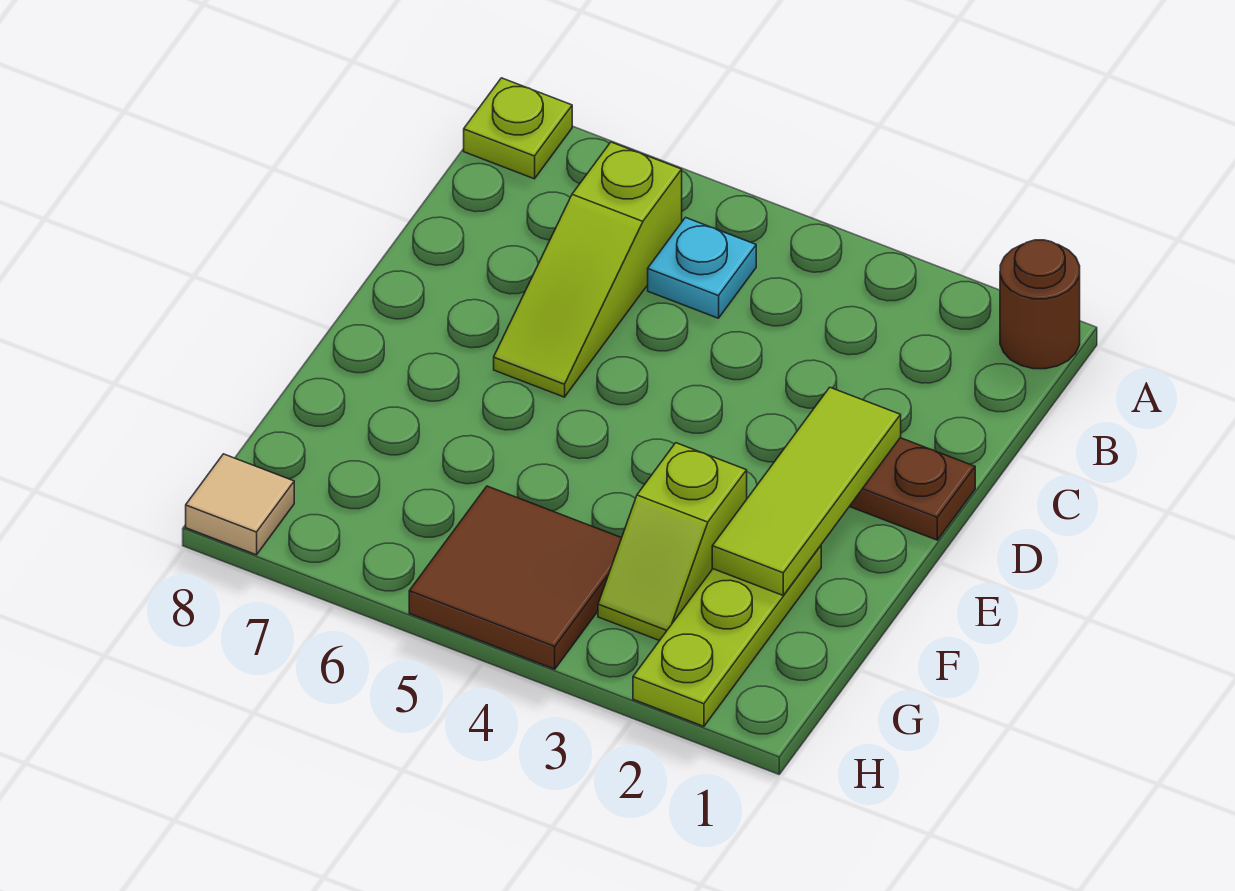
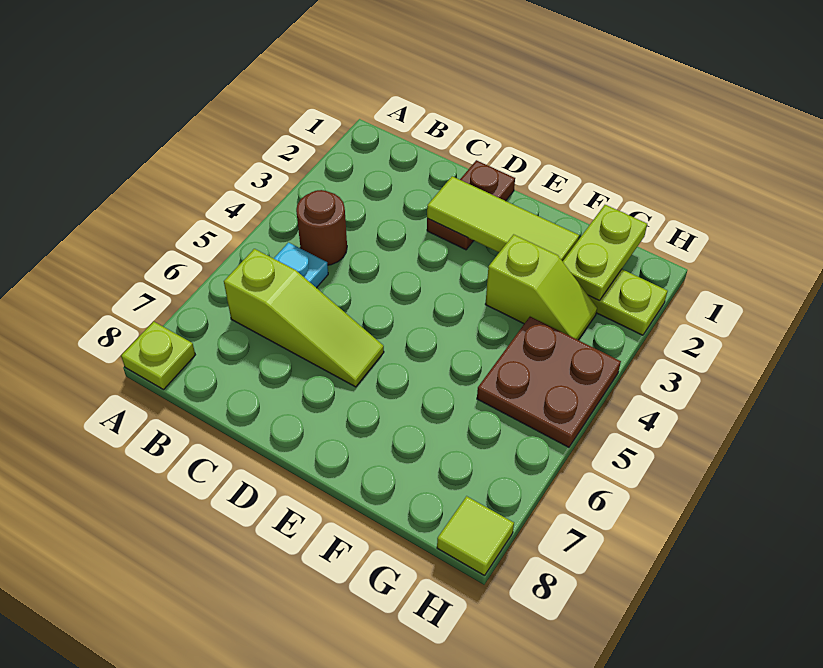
brown round brick A1 level 1 -> brown round brick B4 level 1
none -> lime plate G1:G2 level 2
brown tile G4:H5 level 1 -> brown plate G4:H5 level 1
tan tile H8 level 1 -> lime tile H8 level 1

